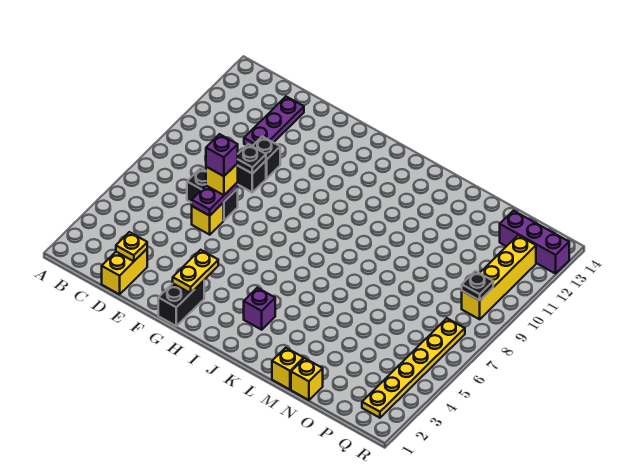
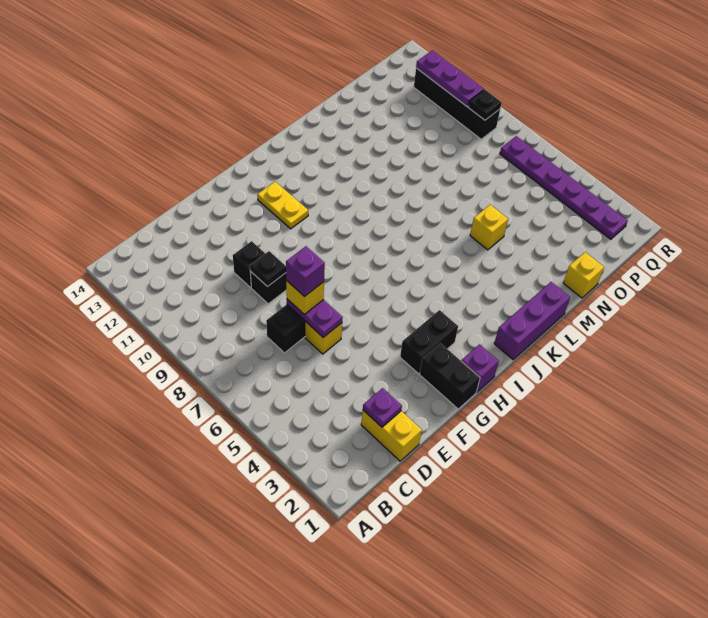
yellow plate D2 level 2 -> purple plate D2 level 2
purple plate D11:D13 level 1 -> purple plate Q10:Q12 level 2
yellow plate G2:G3 level 2 -> yellow plate H11:H12 level 1
none -> black brick G3:H3 level 1
purple brick J3 level 1 -> purple brick H1 level 1
yellow brick M1 level 1 -> yellow brick M5 level 1
purple brick P13:R13 level 1 -> purple brick J1:L1 level 1
yellow plate Q2:Q7 level 1 -> purple plate Q2:Q7 level 1
yellow brick Q9:Q12 level 1 -> black brick Q9:Q12 level 1

